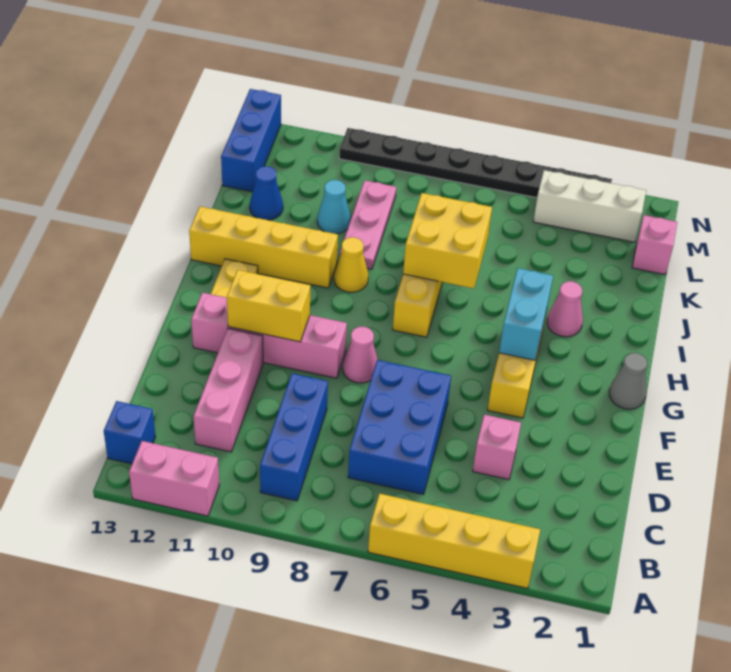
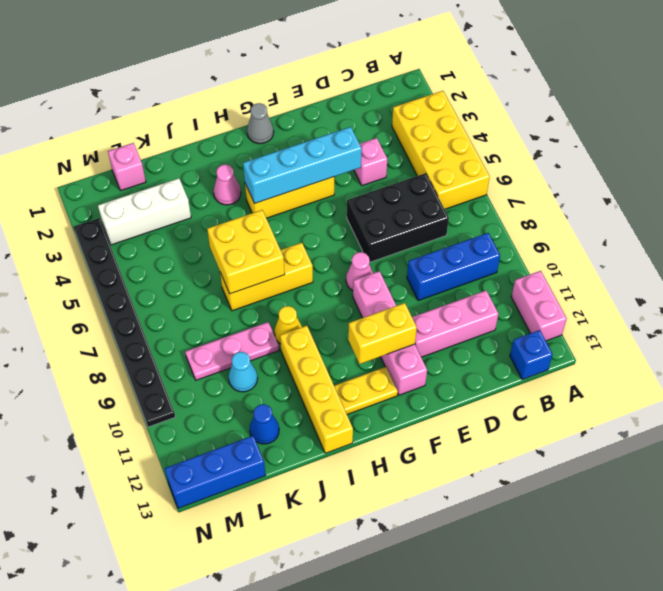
yellow brick A3:A6 level 1 -> yellow brick A3:B6 level 1
blue brick C6:E7 level 1 -> black brick C6:E7 level 1
yellow brick F10:F11 level 2 -> yellow brick F11:G11 level 2
cyan brick G4:H4 level 2 -> cyan brick E4:H4 level 2
white brick M2:M4 level 1 -> white brick K3:M3 level 1

